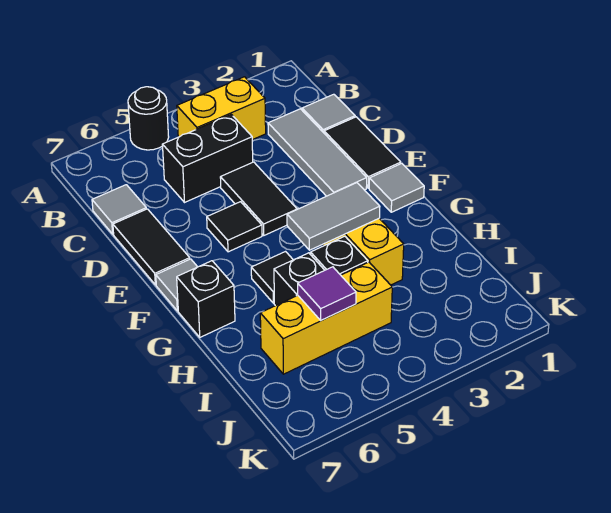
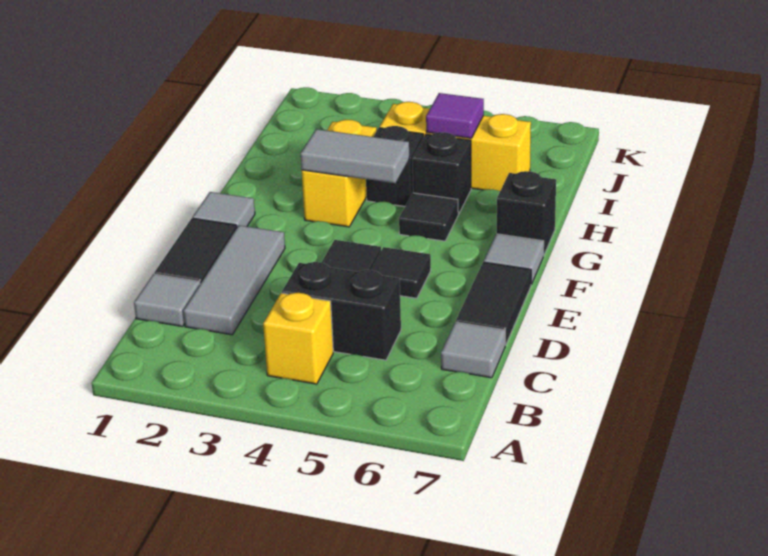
black round brick A5 level 1 -> none
yellow brick B3:B4 level 1 -> yellow brick B4 level 1

